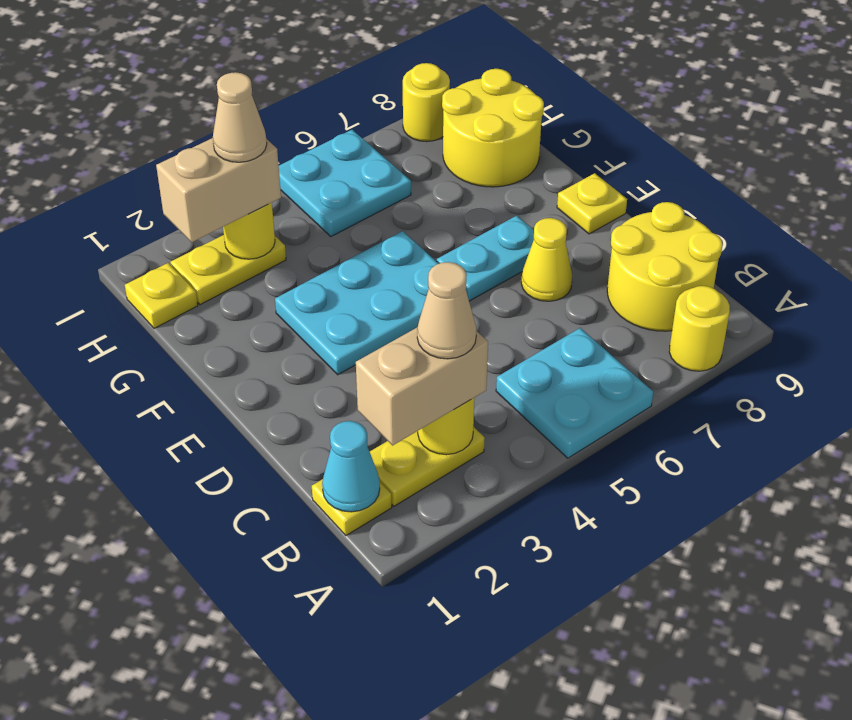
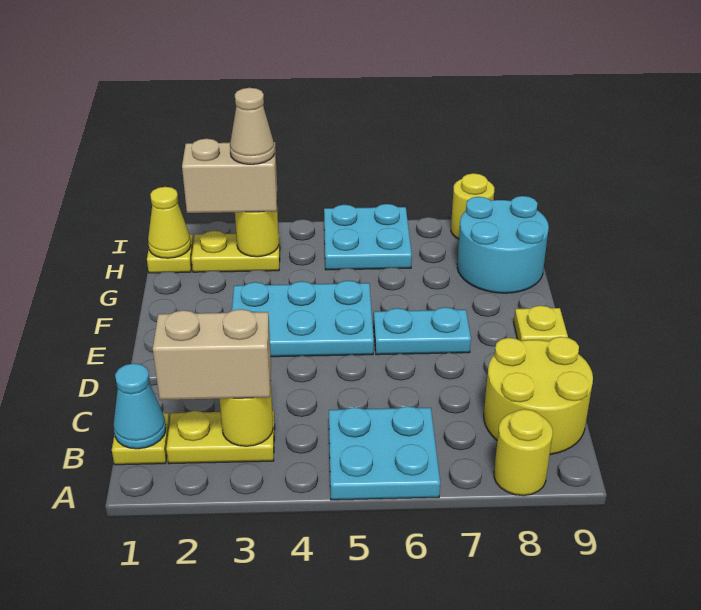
tan cone B3 level 4 -> none
yellow cone D7 level 1 -> yellow cone H1 level 2
yellow round brick G8:H9 level 1 -> cyan round brick G8:H9 level 1

